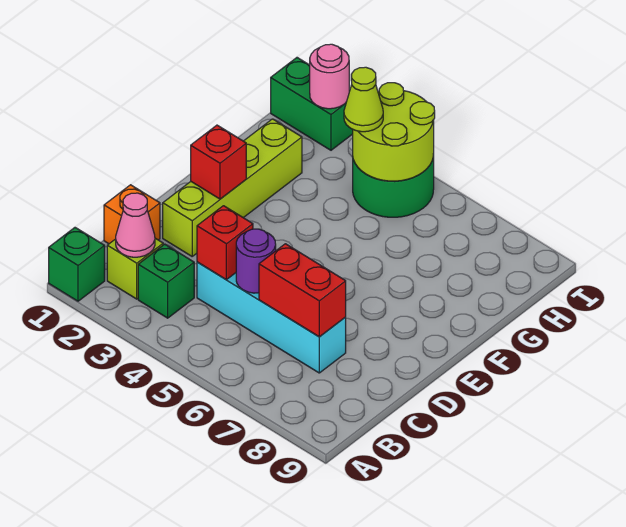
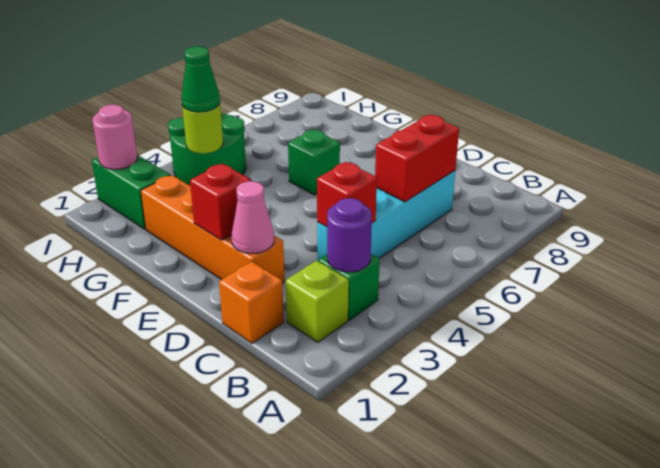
green brick A1 level 1 -> green brick F6 level 1
pink cone B2 level 2 -> pink cone D2 level 2
purple round brick C5 level 2 -> purple round brick B3 level 2
lime brick D2:G2 level 1 -> orange brick D2:G2 level 1
lime round brick H4:I5 level 2 -> lime round brick H4 level 2
lime cone H4 level 3 -> green cone H4 level 3
green brick I1:I2 level 1 -> green brick H2:I2 level 1

